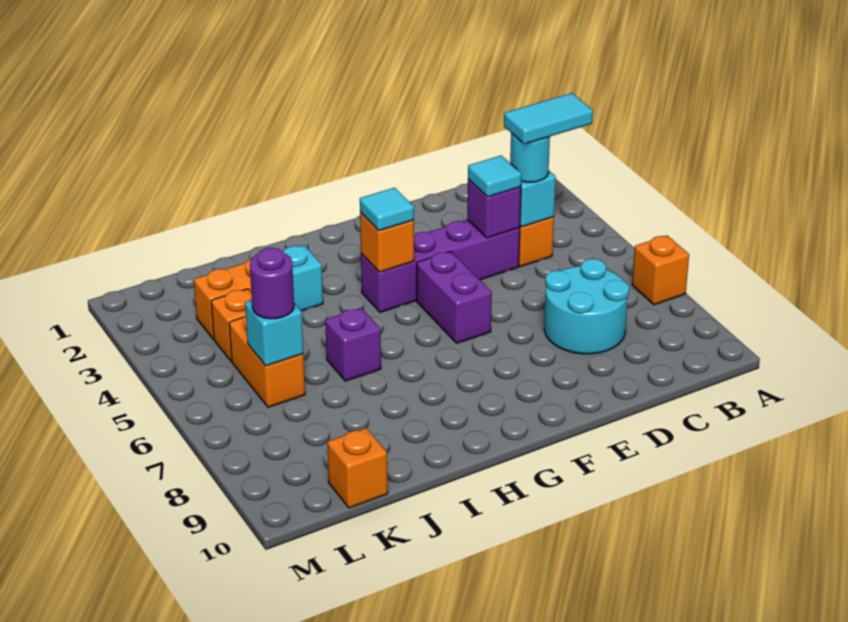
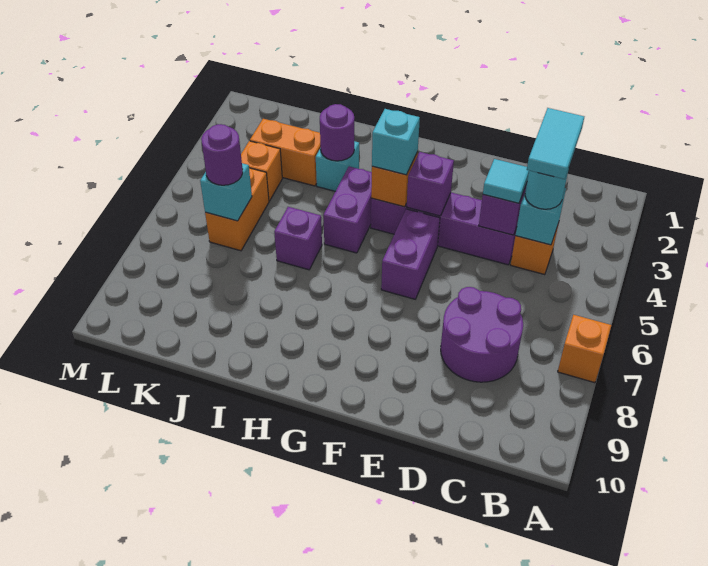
cyan tile B4:C4 level 4 -> cyan tile C3:C4 level 4
cyan round brick C7:D8 level 1 -> purple round brick C7:D8 level 1
none -> purple brick F4 level 2
cyan tile G4 level 3 -> cyan brick G4 level 3
none -> purple brick H4:H5 level 1
none -> purple round brick I3 level 2
orange brick K10 level 1 -> none

